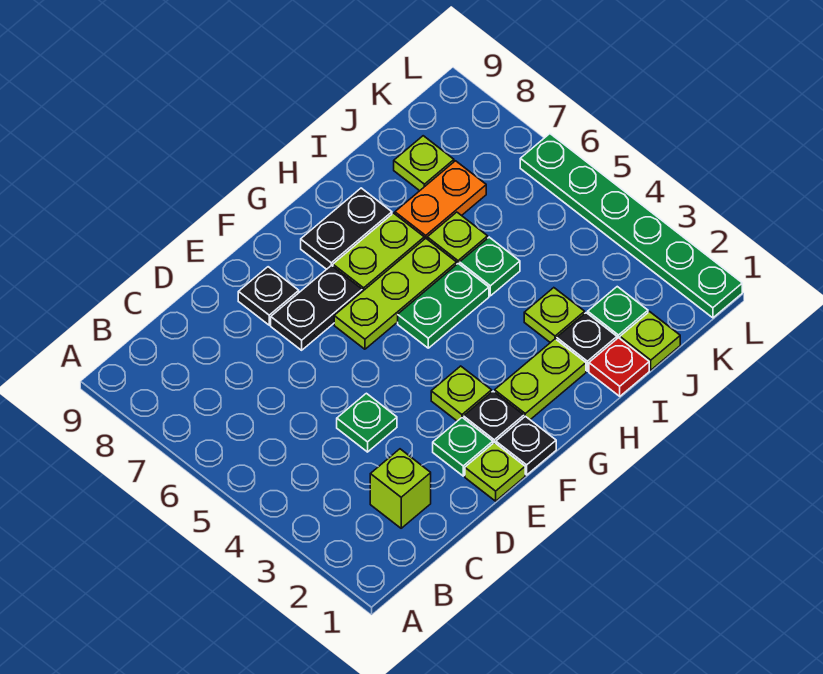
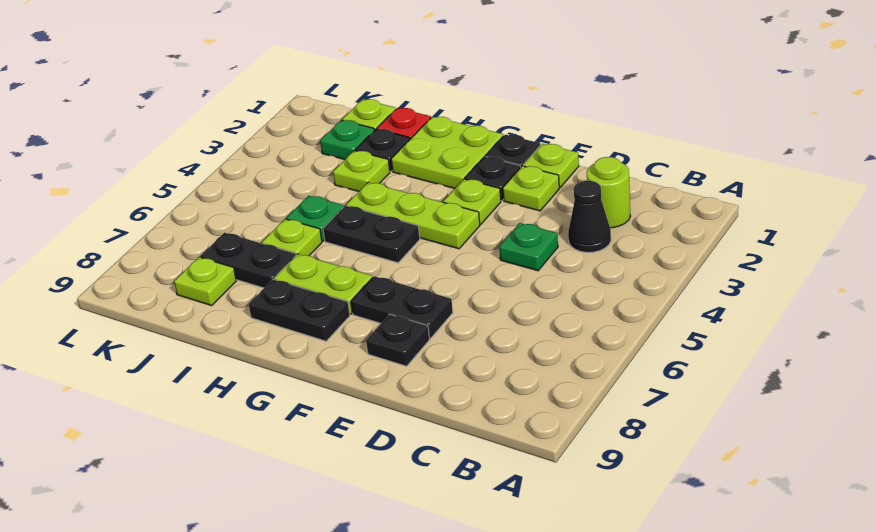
lime brick C2 level 1 -> lime round brick C2 level 1
none -> black cone C3 level 1
green plate E2 level 1 -> lime plate E2 level 1
lime plate F6:H6 level 1 -> lime plate F4:H4 level 1
lime plate G2:H2 level 1 -> lime plate G1:H2 level 1
green plate G5:H5 level 1 -> black plate G5:H5 level 1
orange plate I7:J7 level 1 -> black plate I7:J7 level 1
green plate L1:L6 level 1 -> none

